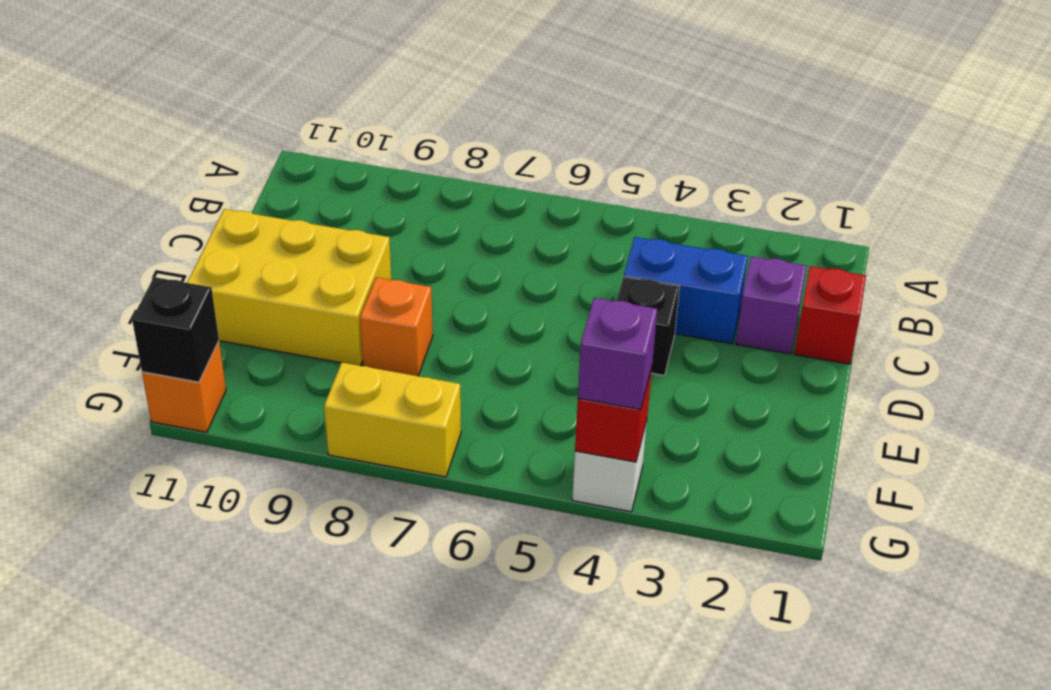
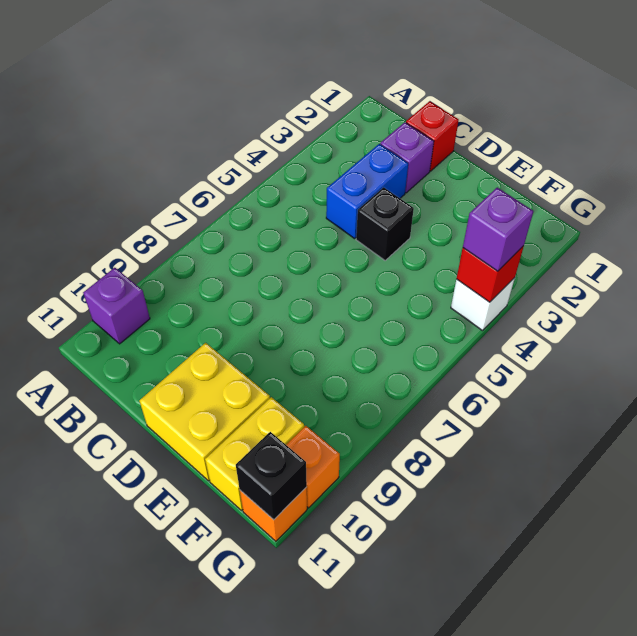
none -> purple brick A10 level 1
yellow brick D9:E11 level 1 -> yellow brick D10:E11 level 1
orange brick E8 level 1 -> orange brick G10 level 1
yellow brick G7:G8 level 1 -> yellow brick F10:F11 level 1

